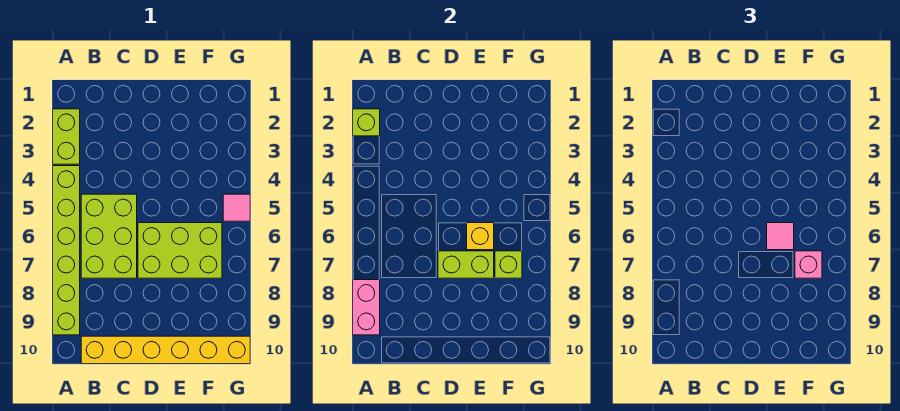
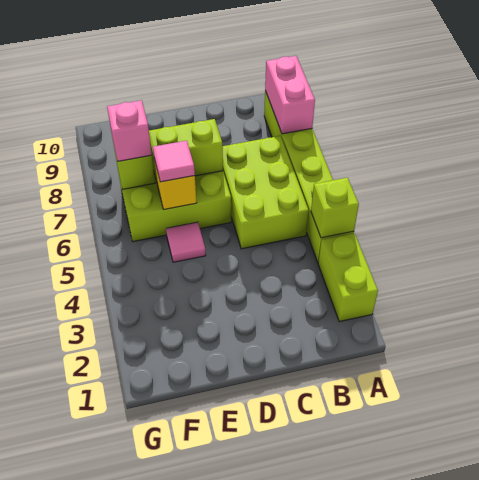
lime brick A2 level 2 -> lime brick A4 level 2
yellow brick B10:G10 level 1 -> none
pink tile G5 level 1 -> pink tile E5 level 1

